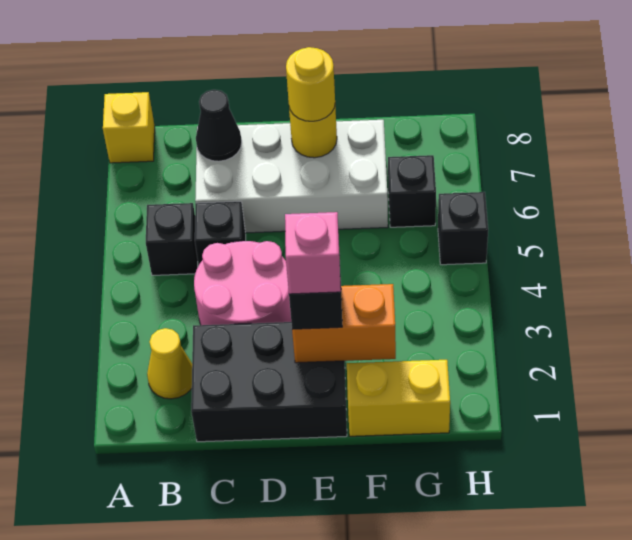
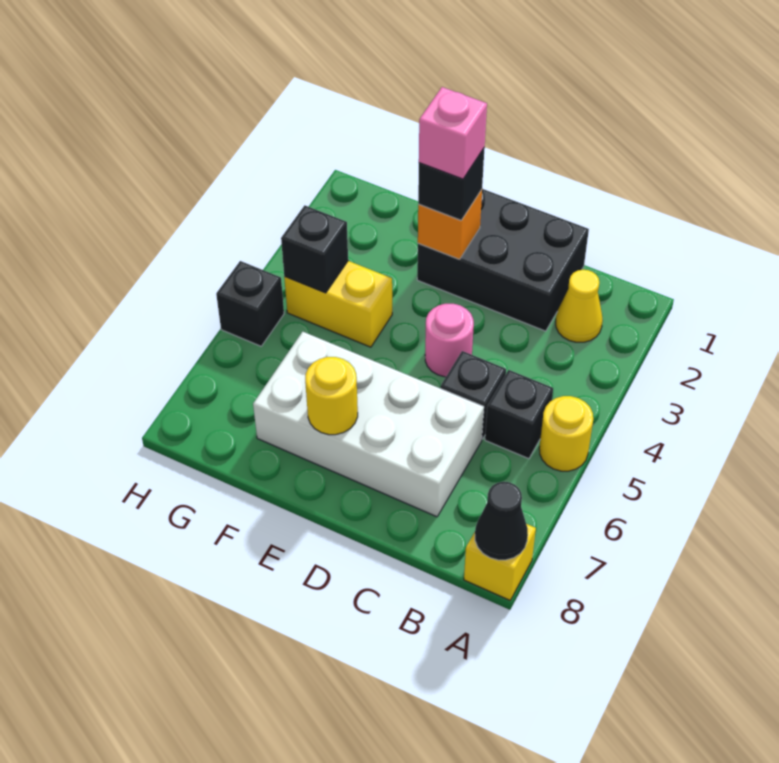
pink round brick C3:D4 level 1 -> pink round brick D4 level 1
black cone C7 level 2 -> black cone A8 level 2
orange brick E2:F2 level 2 -> orange brick E2 level 2
yellow round brick E7 level 3 -> yellow round brick A5 level 1
yellow brick F1:G1 level 1 -> yellow brick F4:G4 level 1
black brick G6 level 1 -> black brick G4 level 2

